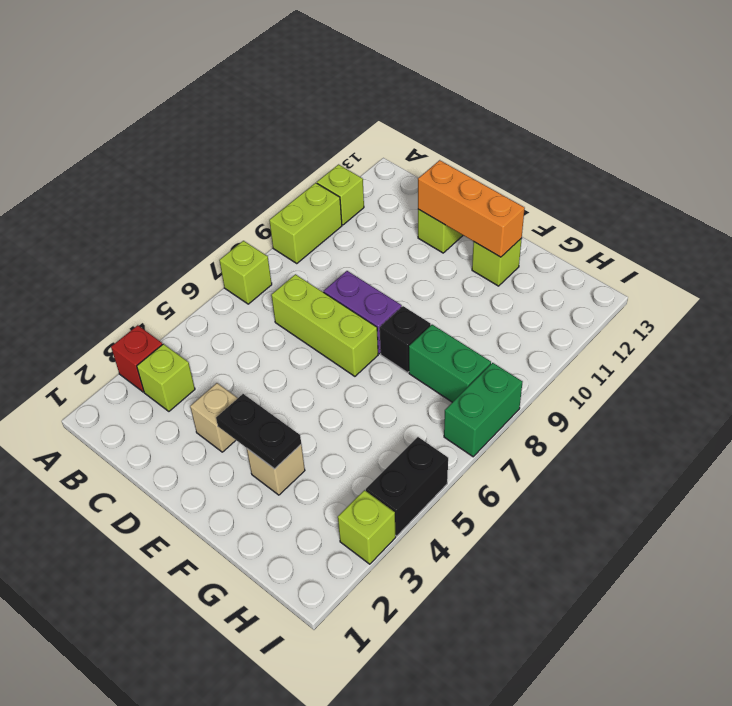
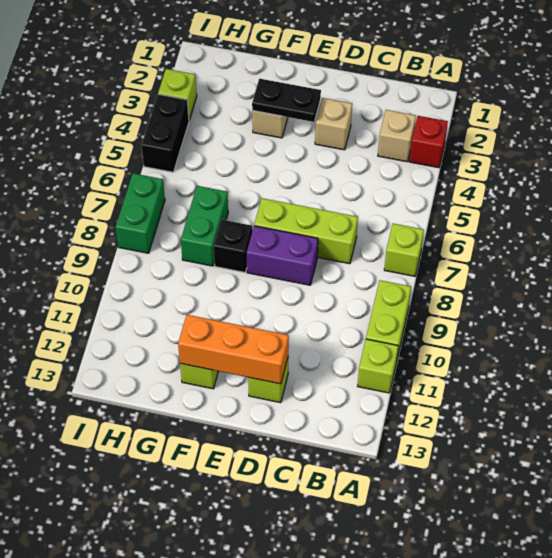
lime brick B3 level 1 -> tan brick B3 level 1
green brick G8:H8 level 1 -> green brick G7:G8 level 1

